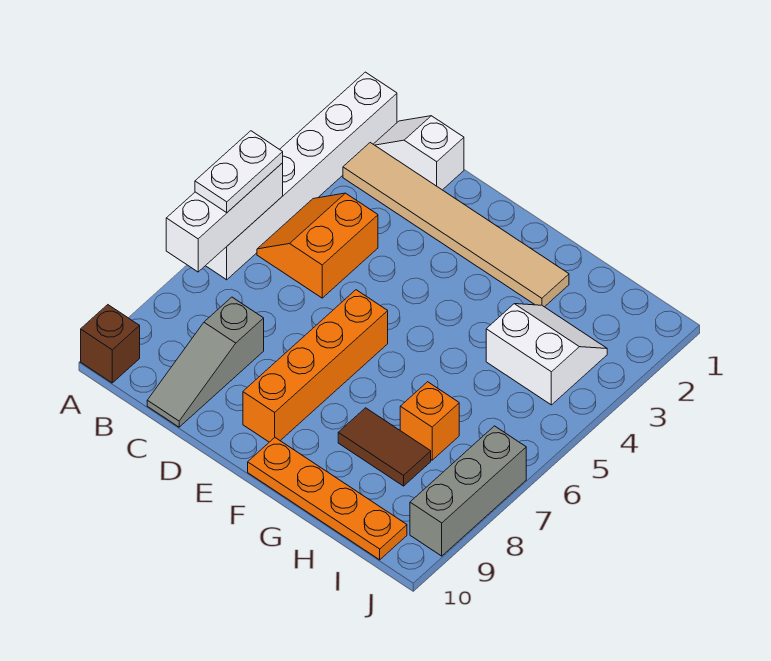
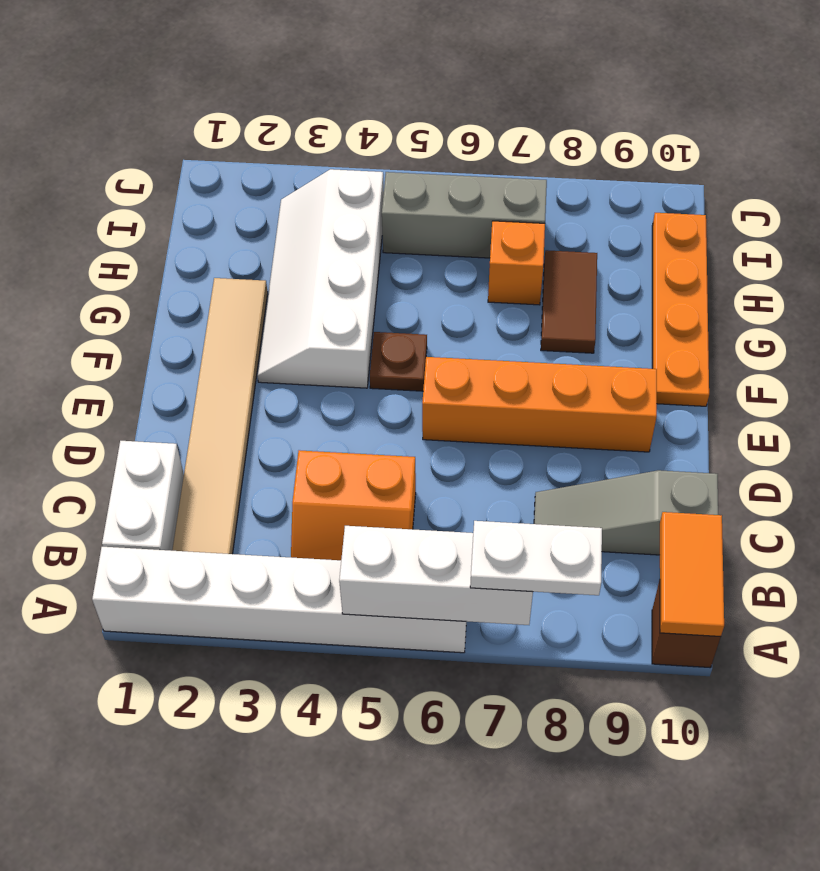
white plate A5:A6 level 3 -> white plate A7:A8 level 3
none -> orange tile A10:B10 level 2
white slope B1:C1 level 1 top C -> white brick B1:C1 level 1
grey slope C8:C10 level 1 top 8 -> grey slope C8:C10 level 1 top 10
none -> brown plate F5 level 1
white slope H3:I4 level 1 top 4 -> white slope F3:I4 level 1 top 4
grey brick J7:J9 level 1 -> grey brick I5:I7 level 1

